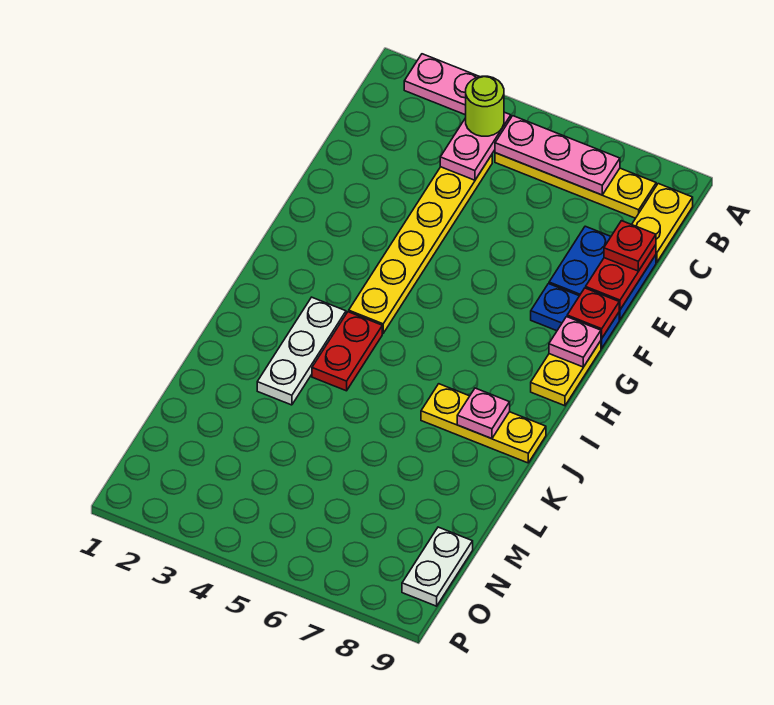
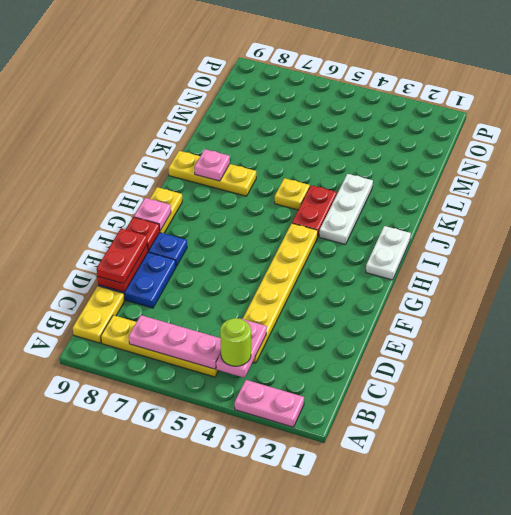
red plate D9 level 3 -> red plate D9:E9 level 3
none -> yellow plate J5 level 1
white plate N9:O9 level 1 -> white plate H1:I1 level 1

